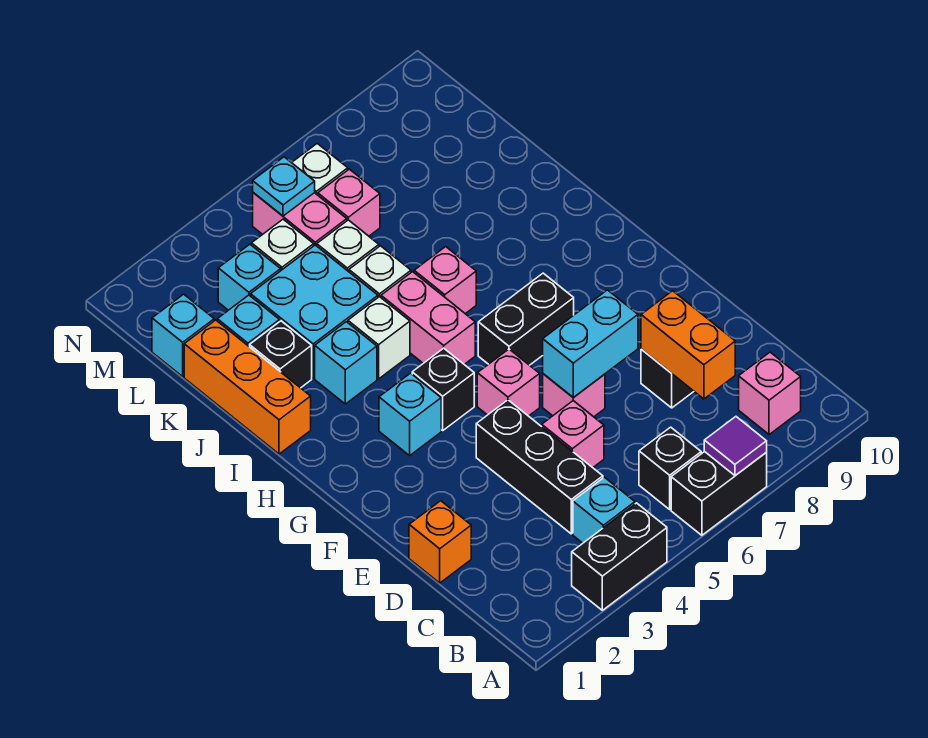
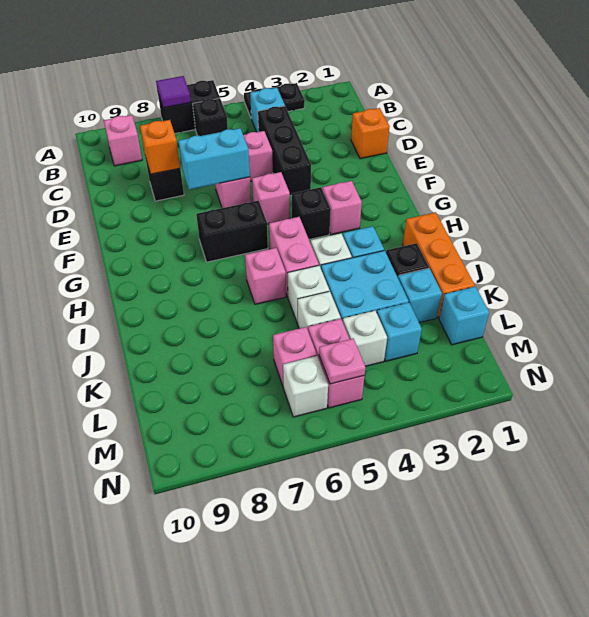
black brick A3:A4 level 1 -> black plate A3:A4 level 1
orange brick C8:D8 level 2 -> orange brick D8 level 2
cyan brick G3 level 1 -> pink brick G3 level 1
cyan plate M5 level 2 -> pink plate M5 level 2

